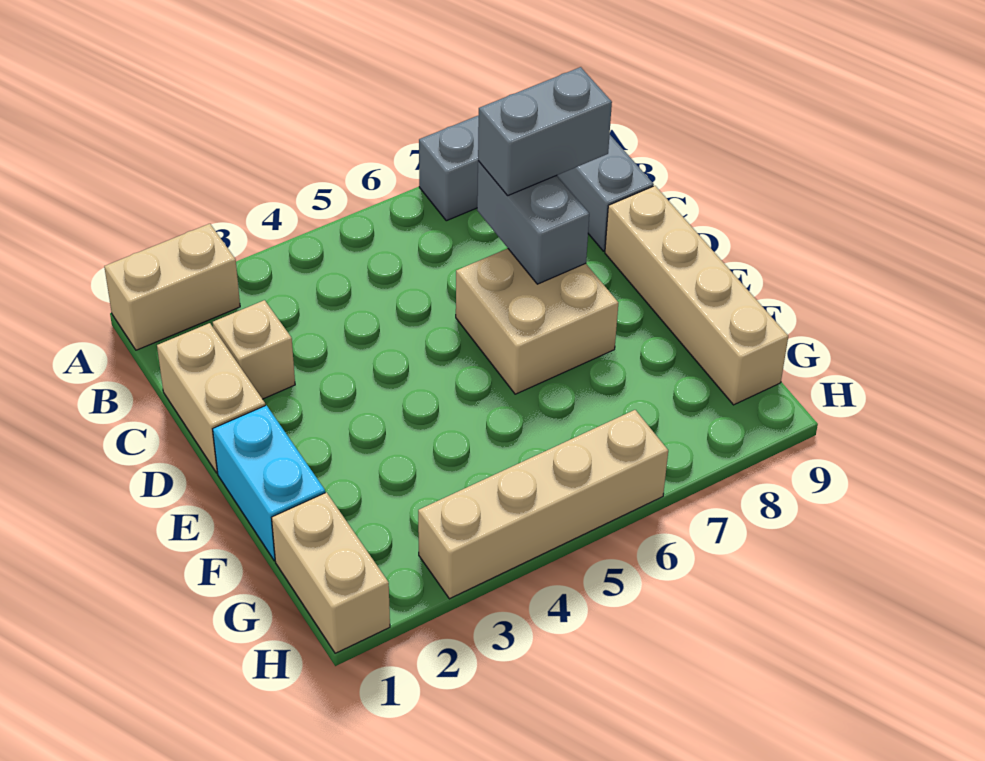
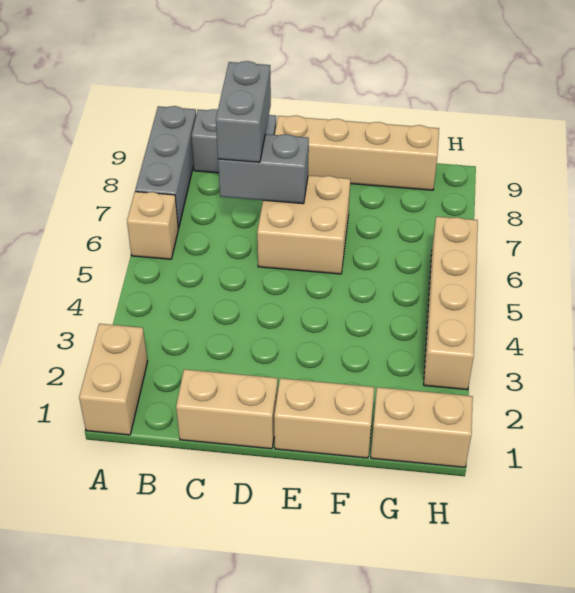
tan brick C2 level 1 -> tan brick A6 level 1
cyan brick E1:F1 level 1 -> tan brick E1:F1 level 1

